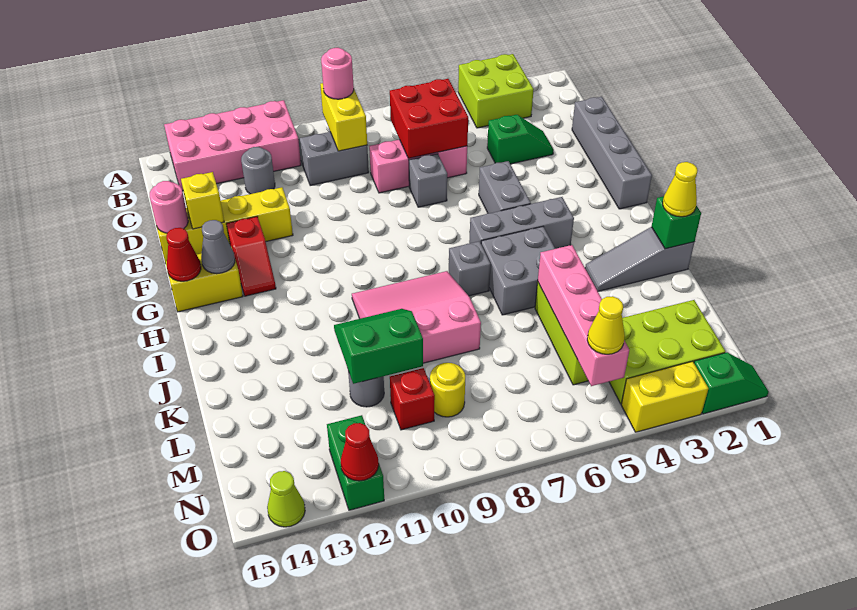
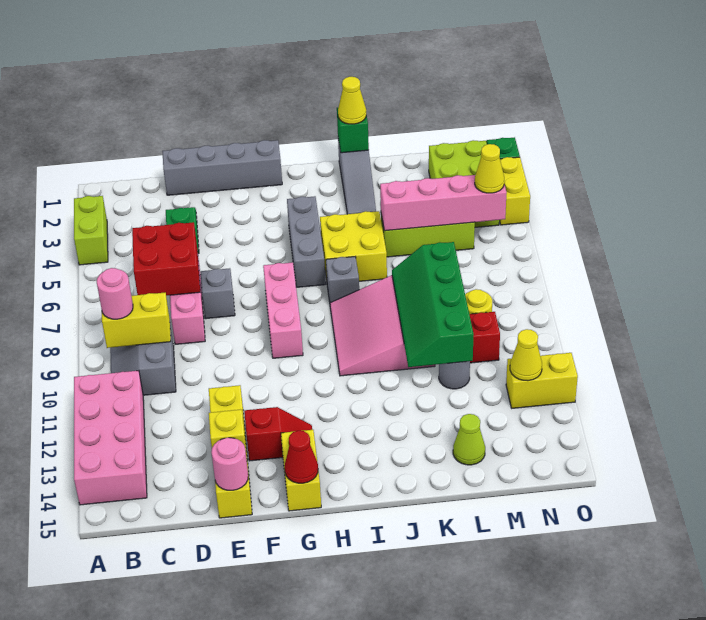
lime brick A3:B4 level 1 -> lime brick A3:A4 level 1
grey round brick C12 level 1 -> none
grey brick F5:G5 level 1 -> none
none -> pink brick G7:G9 level 1
grey cone G14 level 2 -> none
grey brick I5:J6 level 1 -> yellow brick I5:J6 level 1
green slope K10:L11 level 2 top L -> green slope K8:L11 level 2 top L
green brick N12:O12 level 1 -> yellow brick N12:O12 level 1
none -> yellow cone N12 level 2
red cone O12 level 2 -> none
lime cone O14 level 1 -> lime cone L14 level 1

